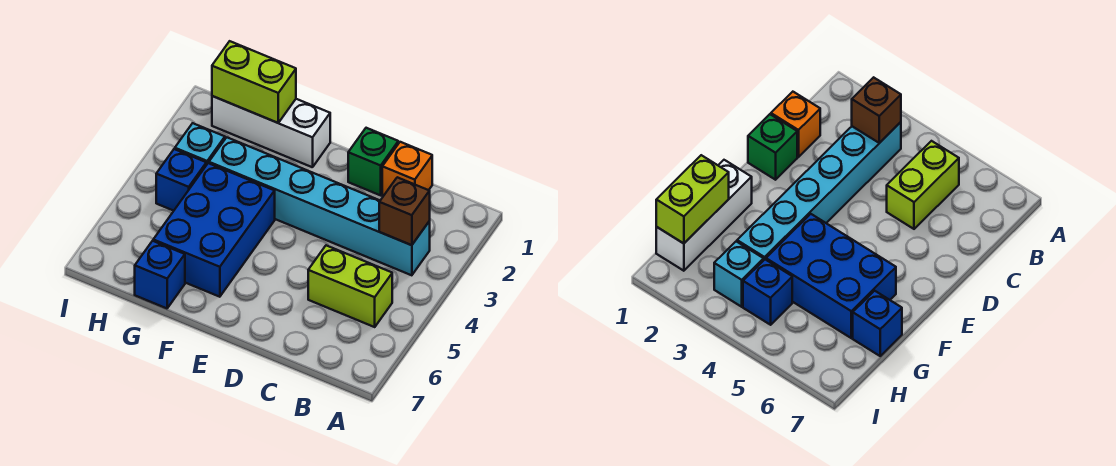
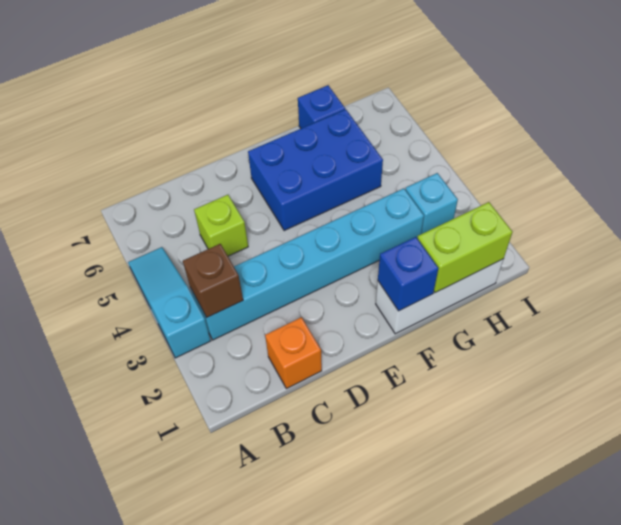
none -> cyan slope A3:A5 level 1 top 3
lime brick B5:C5 level 1 -> lime brick C5 level 1
green brick D1 level 1 -> none
blue brick F4:G6 level 1 -> blue brick E5:G6 level 1
blue brick H4 level 1 -> blue brick F1 level 2

